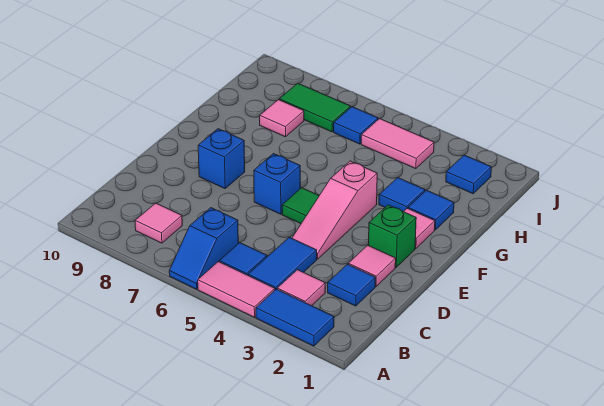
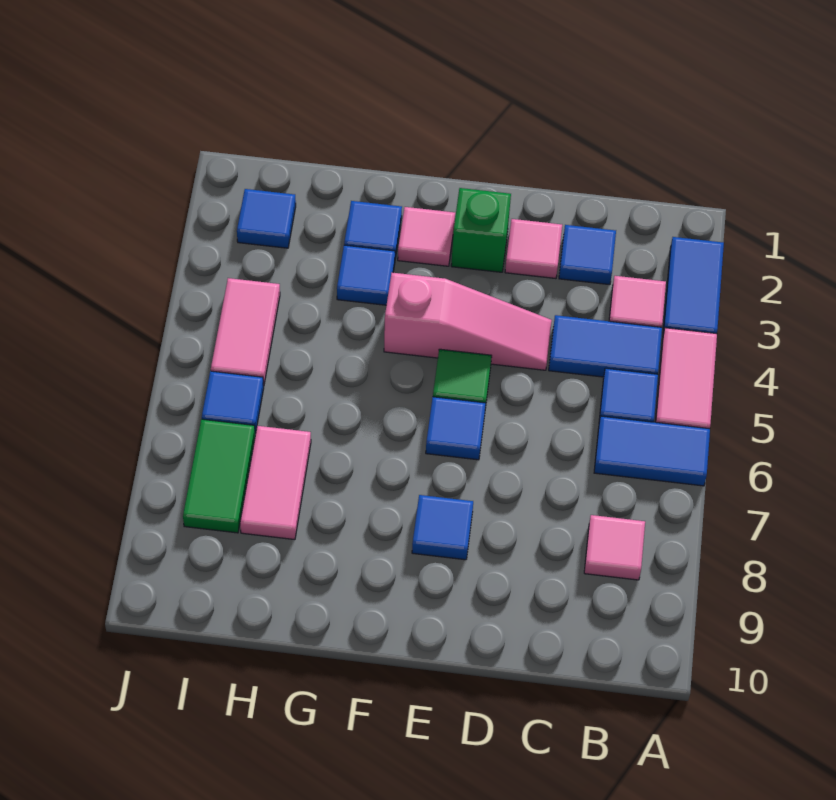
blue slope A6:B6 level 1 top B -> blue tile A6:B6 level 1
blue brick E6 level 1 -> blue tile E6 level 1
blue brick E8 level 1 -> blue tile E8 level 1
pink tile H8 level 1 -> pink tile H7:H8 level 1

